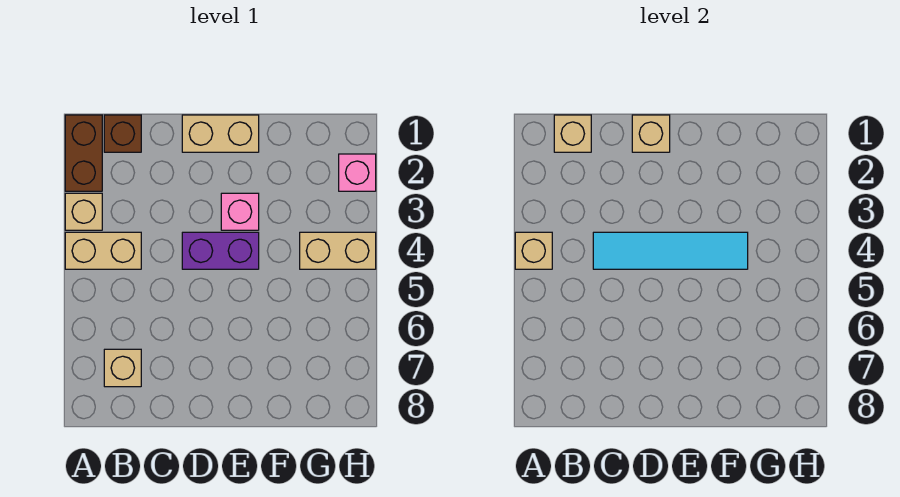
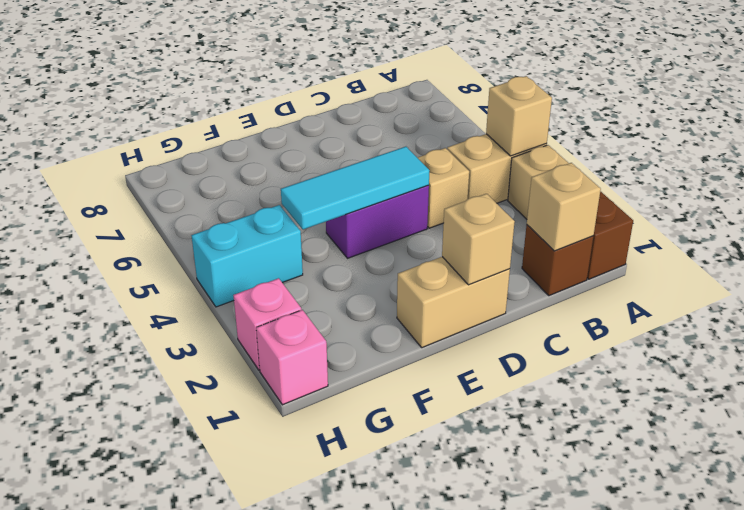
tan brick B7 level 1 -> tan brick C4 level 1
cyan tile C4:F4 level 2 -> cyan tile D4:F4 level 2
pink brick E3 level 1 -> pink brick H1 level 1
tan brick G4:H4 level 1 -> cyan brick G4:H4 level 1

